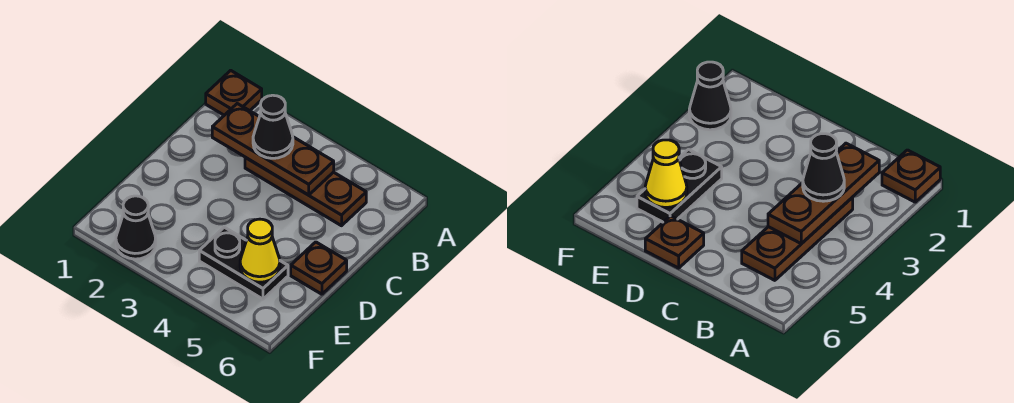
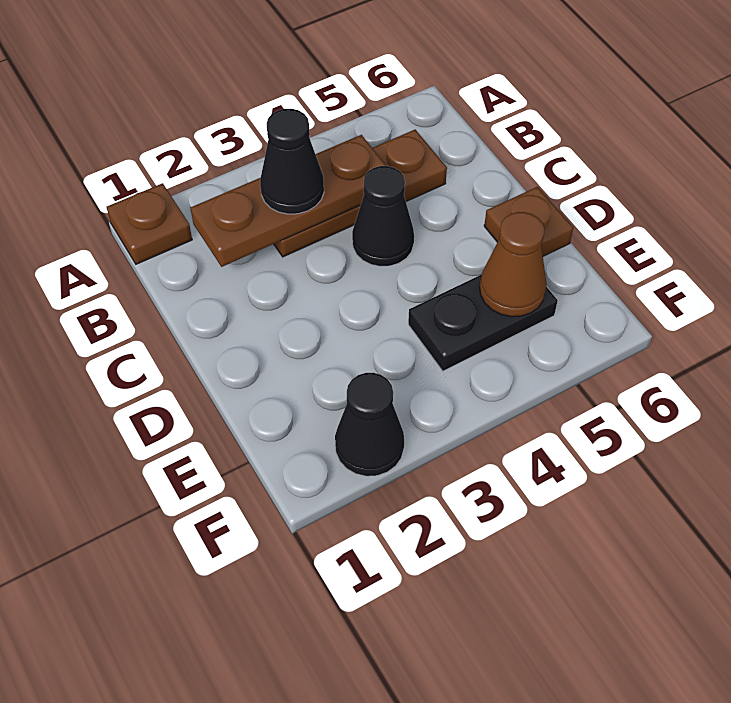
none -> black cone C4 level 1
yellow cone E5 level 2 -> brown cone E5 level 2

